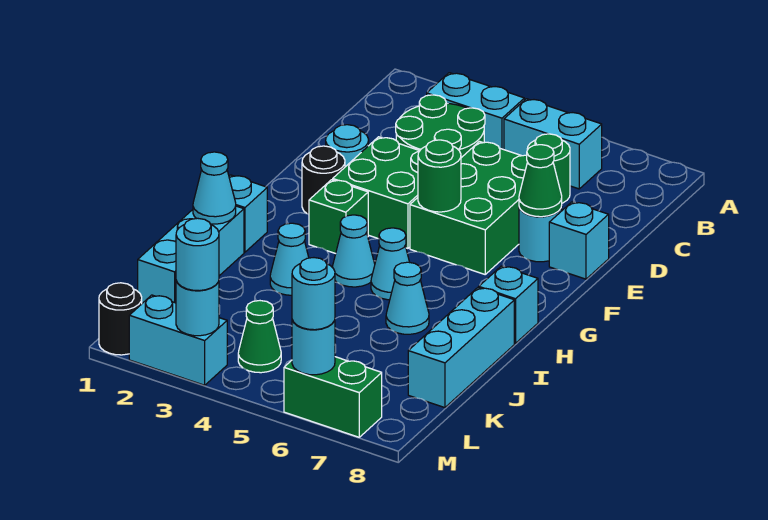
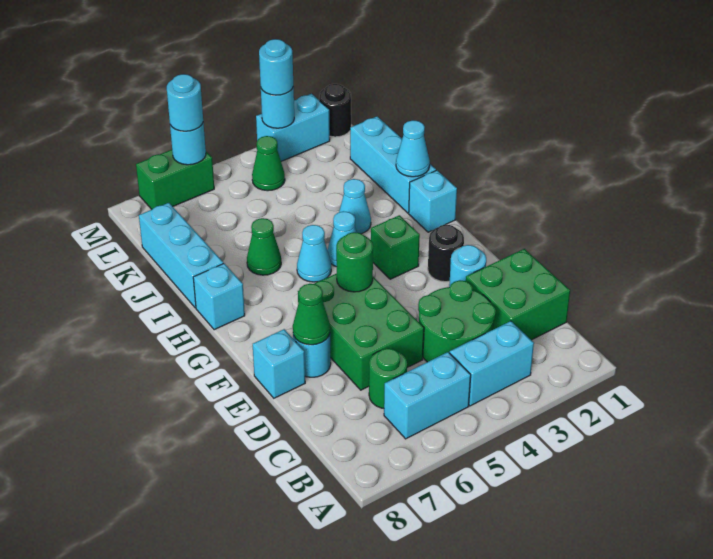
green brick E3:F4 level 1 -> green brick C1:D2 level 1
cyan cone I6 level 1 -> green cone I6 level 1

